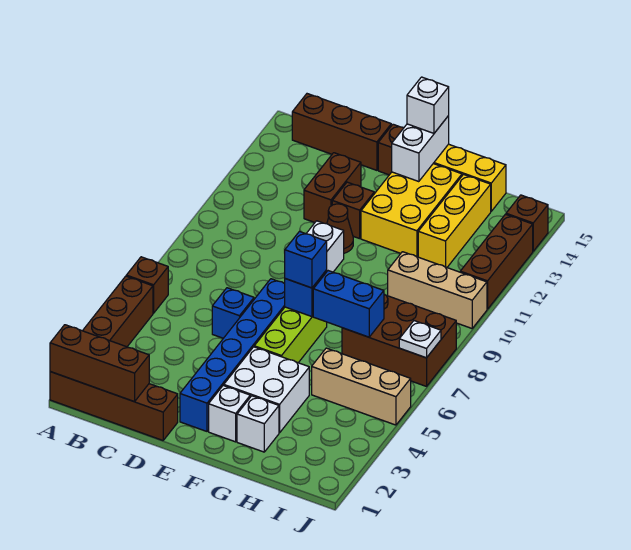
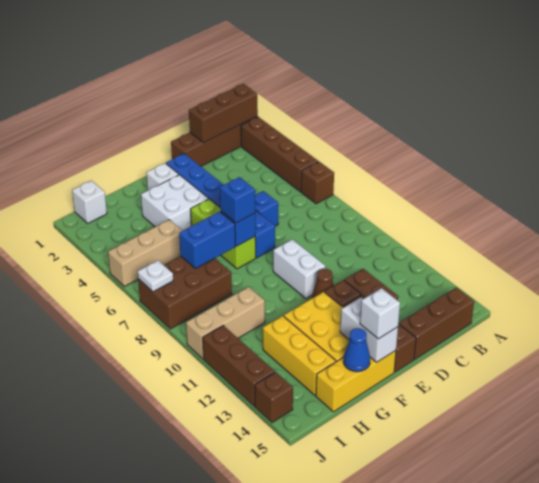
white brick G2 level 1 -> white brick I1 level 1
none -> blue cone G15 level 2

